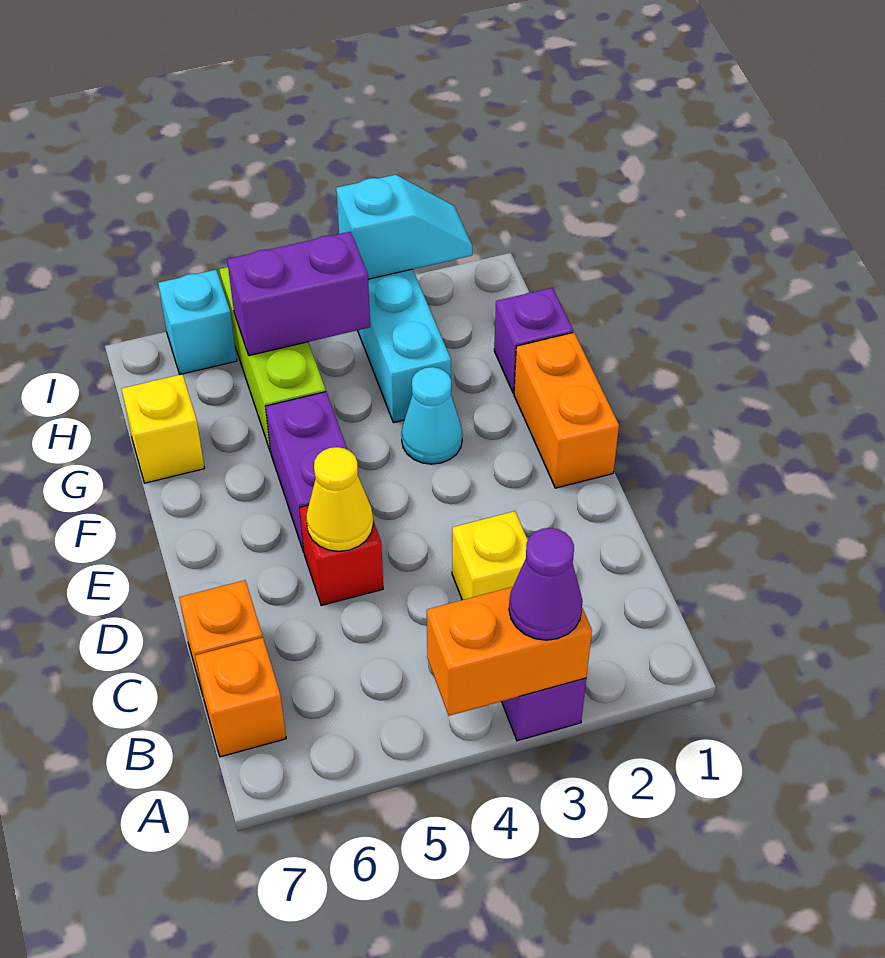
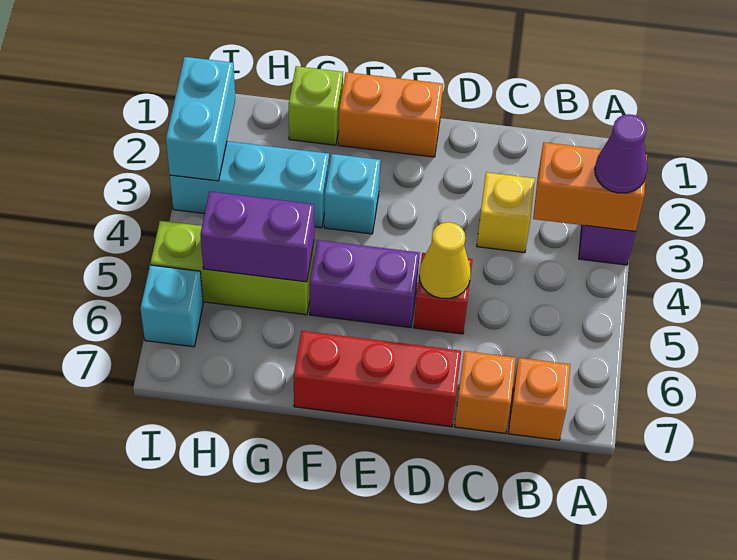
orange brick A3:A4 level 2 -> orange brick A3:B3 level 2
none -> red brick D7:F7 level 1
cyan cone F3 level 1 -> cyan brick F3 level 1
purple brick G1 level 1 -> lime brick G1 level 1
yellow brick G7 level 1 -> none
purple brick H4:H5 level 2 -> purple brick G5:H5 level 2
cyan slope I2:I3 level 2 top 3 -> cyan brick I2:I3 level 2

